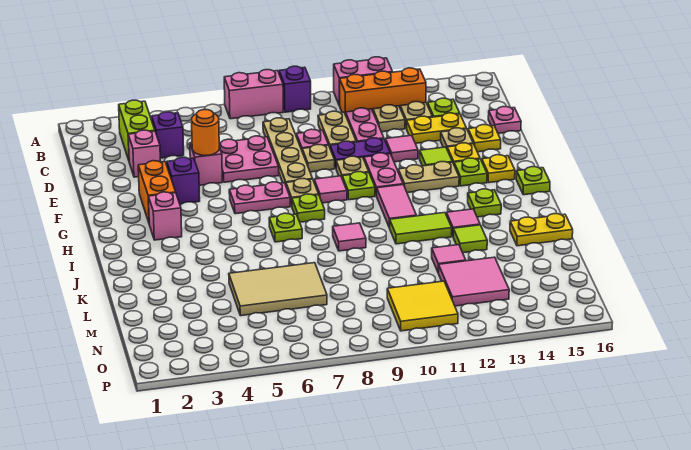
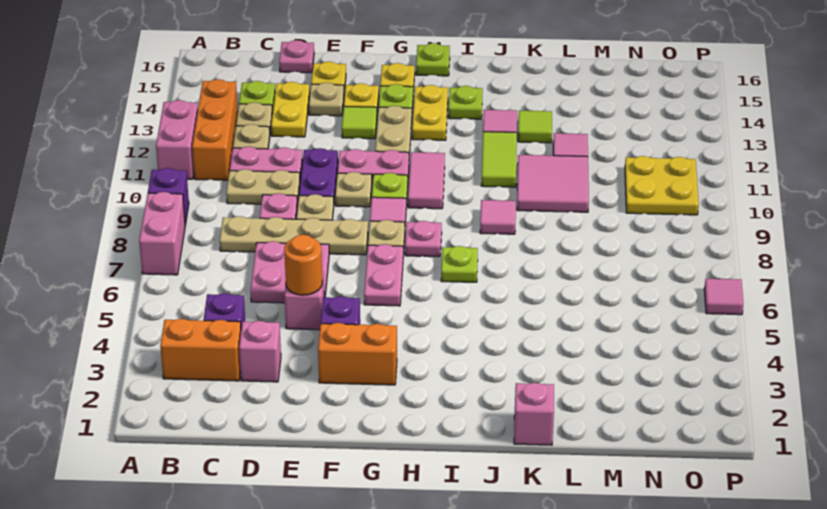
lime brick B3:C3 level 1 -> orange brick B3:C3 level 1
pink tile E12 level 1 -> pink tile P6 level 1
pink brick H3 level 1 -> pink brick K1 level 1
lime plate H8 level 1 -> pink plate H8 level 1
pink tile H11:I11 level 1 -> pink tile H10:H11 level 1
yellow plate K15:K16 level 1 -> yellow plate H13:H14 level 1
tan tile L5:M7 level 1 -> none
pink tile M12:N13 level 1 -> pink tile K10:L11 level 1
yellow tile N10:O11 level 1 -> yellow plate N10:O11 level 1

